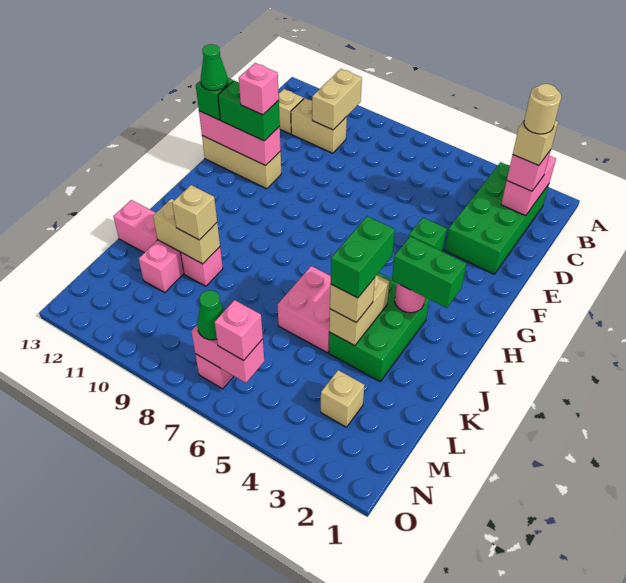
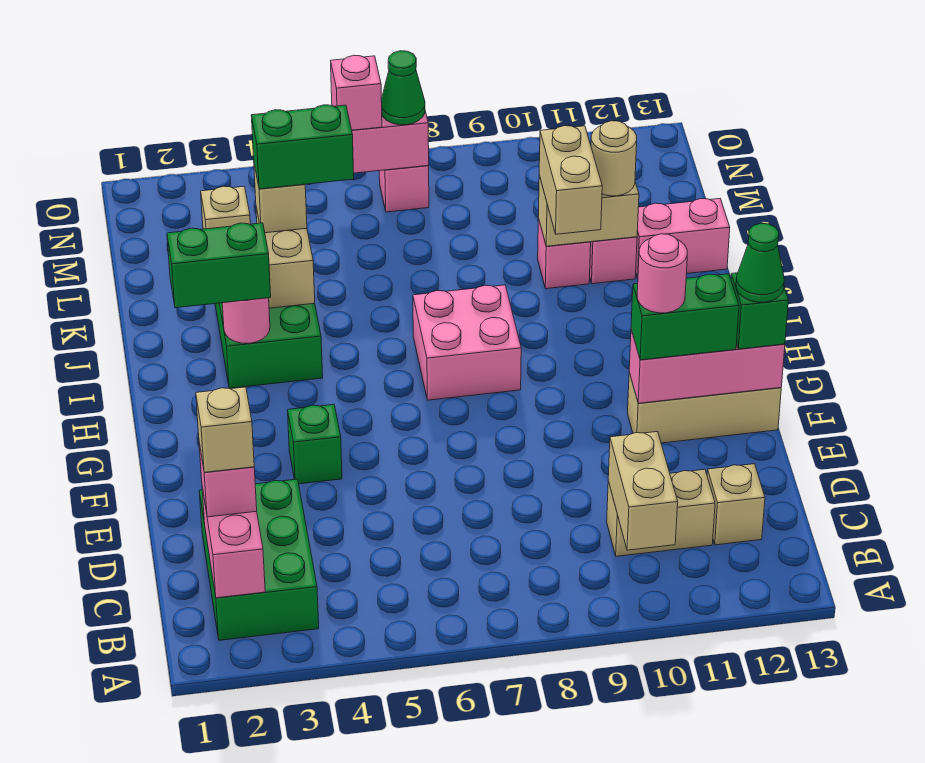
green brick B2:E3 level 1 -> green brick B2:D3 level 1
tan round brick C2 level 5 -> tan round brick K11 level 3
pink brick F11 level 4 -> pink round brick F11 level 4
green brick J4:K4 level 4 -> green brick K4:K5 level 4
pink brick J5:K6 level 1 -> pink brick H7:I8 level 1
tan brick K10 level 3 -> tan brick J10:K10 level 3

